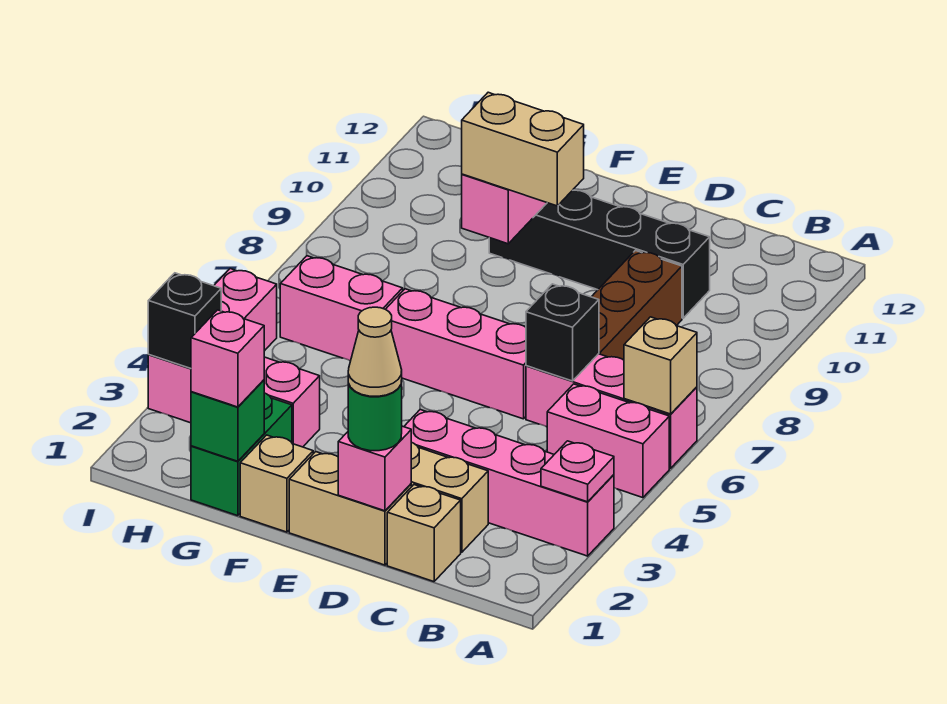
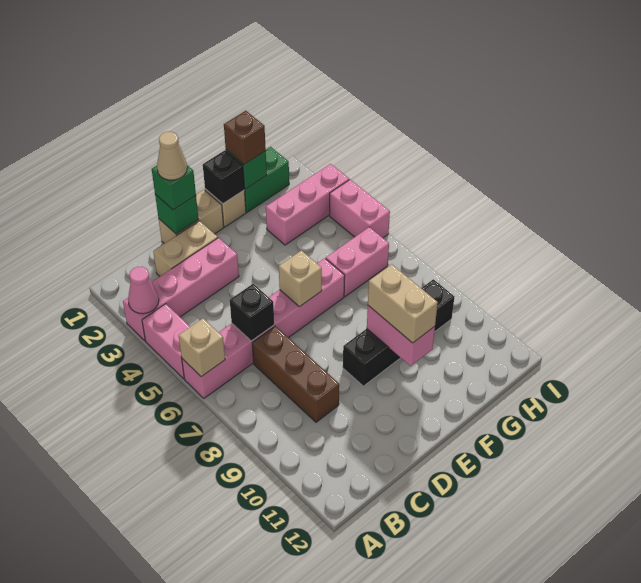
pink plate A3 level 2 -> pink cone A3 level 2
pink brick A5:B5 level 1 -> pink brick A4:A5 level 1
tan brick C1 level 1 -> tan brick E6 level 2
black brick C10:F10 level 1 -> black brick E9:H9 level 1
pink brick D1 level 2 -> green brick D1 level 2
green round brick D1 level 3 -> green brick D1 level 3
tan brick E9:F9 level 3 -> tan brick F9:F10 level 3
green brick G1:G2 level 1 -> green brick G1:H1 level 1
pink brick G1 level 3 -> brown brick G1 level 3
black brick I3 level 2 -> black brick F1 level 2

